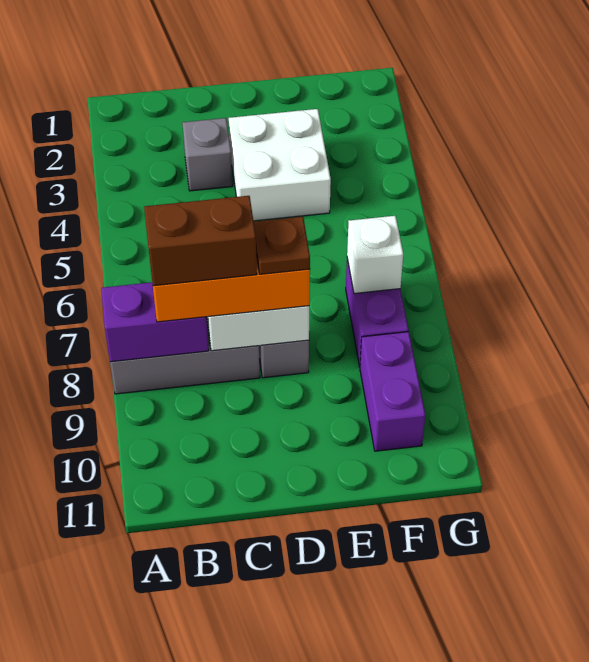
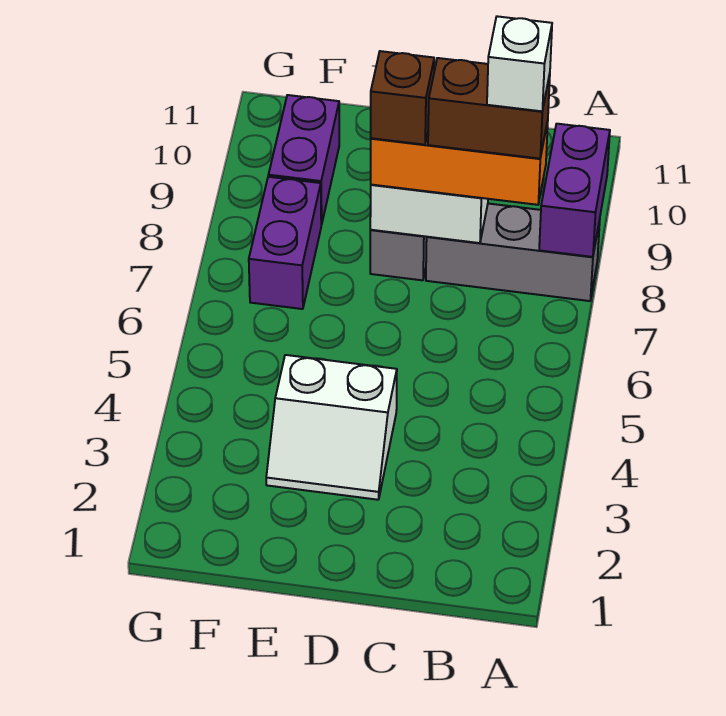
purple brick A8:B8 level 2 -> purple brick A8:A9 level 2
grey brick C3 level 1 -> none
white brick D3:E4 level 1 -> white slope D3:E4 level 1 top 4
brown plate D8 level 4 -> brown brick D8 level 4
white brick F7 level 2 -> white brick B8 level 5

